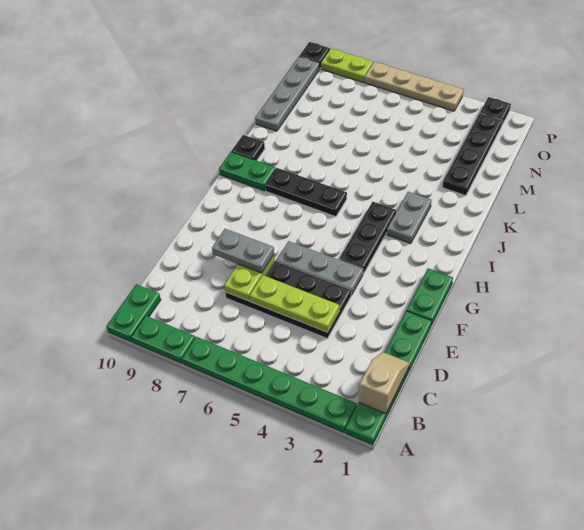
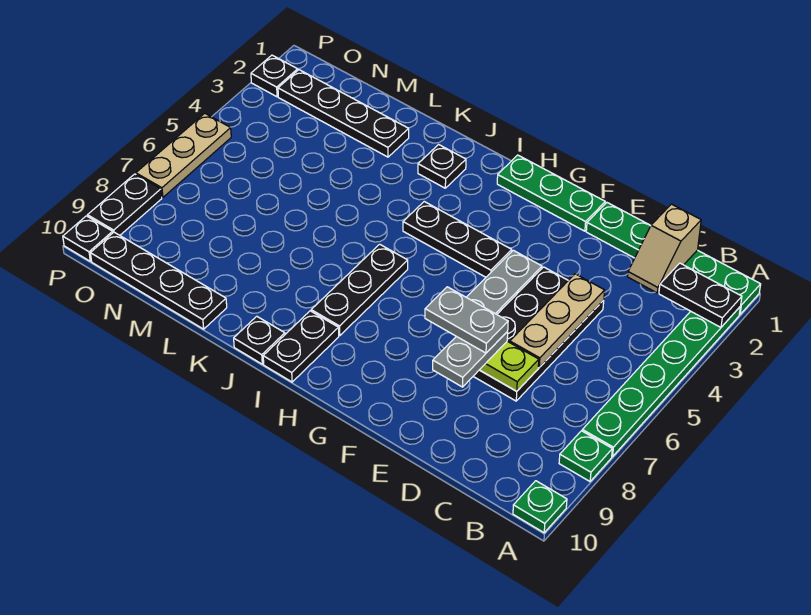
none -> black plate A2:B2 level 2
green plate A8:A9 level 1 -> green plate A8 level 1
green plate A10:B10 level 1 -> green plate A10 level 1
tan slope B1:C1 level 2 top B -> tan slope C1:C2 level 2 top 1
lime plate D4:D6 level 2 -> tan plate D4:D6 level 2
green plate F1:G1 level 1 -> green plate F1:H1 level 1
grey plate I3:J3 level 1 -> grey plate E7:F7 level 4
green plate I9:I10 level 1 -> black plate I9:I10 level 1
none -> black plate J2 level 1
grey plate L10:O10 level 1 -> black plate L10:O10 level 1
tan plate P4:P7 level 1 -> tan plate P5:P7 level 1
lime plate P8:P9 level 1 -> black plate P8:P9 level 1

